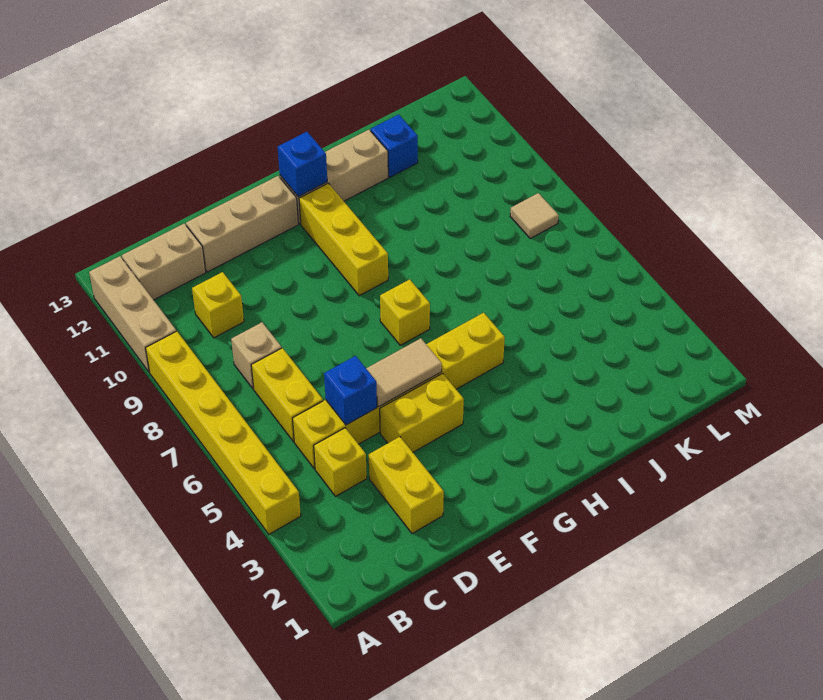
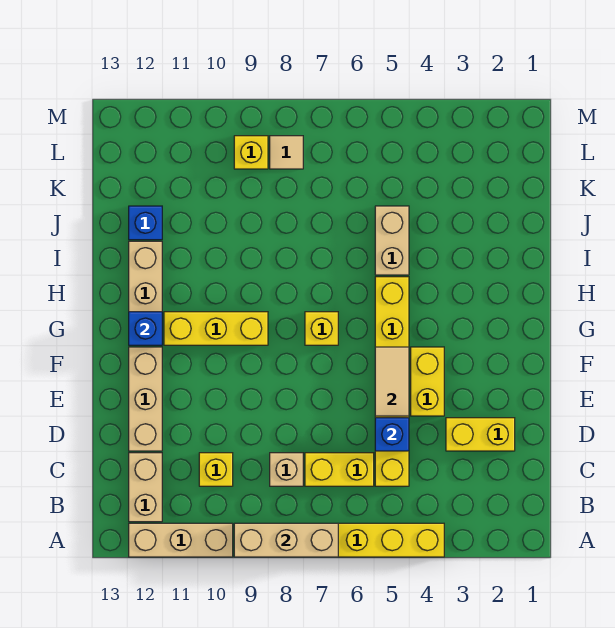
none -> tan brick A7:A9 level 2
yellow brick C4 level 1 -> yellow brick L9 level 1
none -> tan brick I5:J5 level 1

